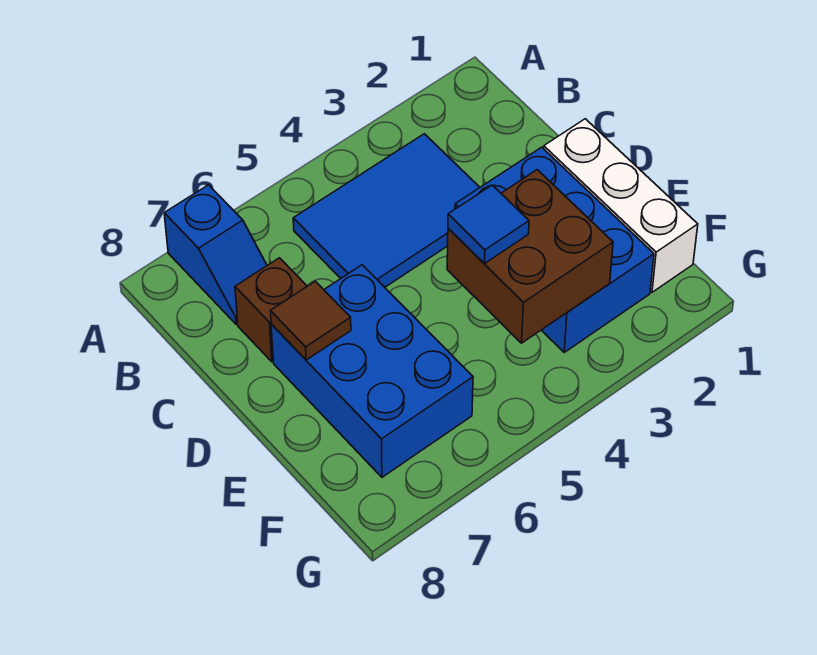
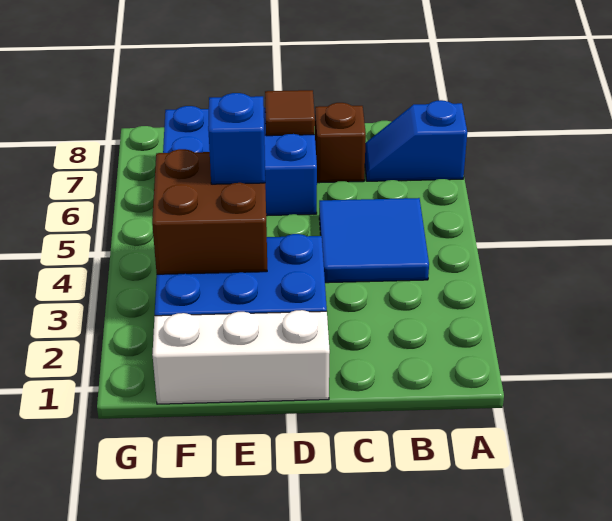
blue tile B3:C5 level 1 -> blue tile B4:C5 level 1
blue tile E4 level 3 -> blue brick E4 level 3

